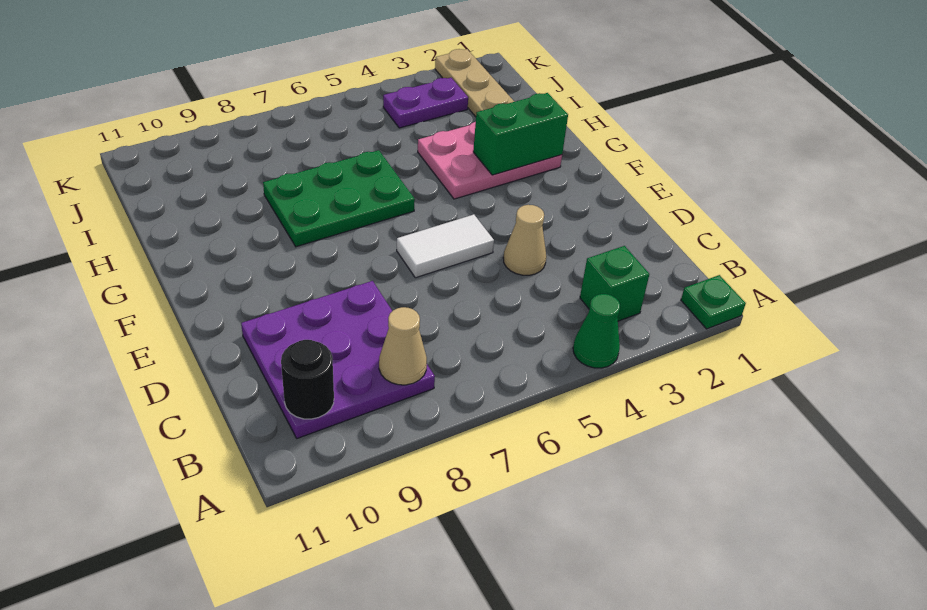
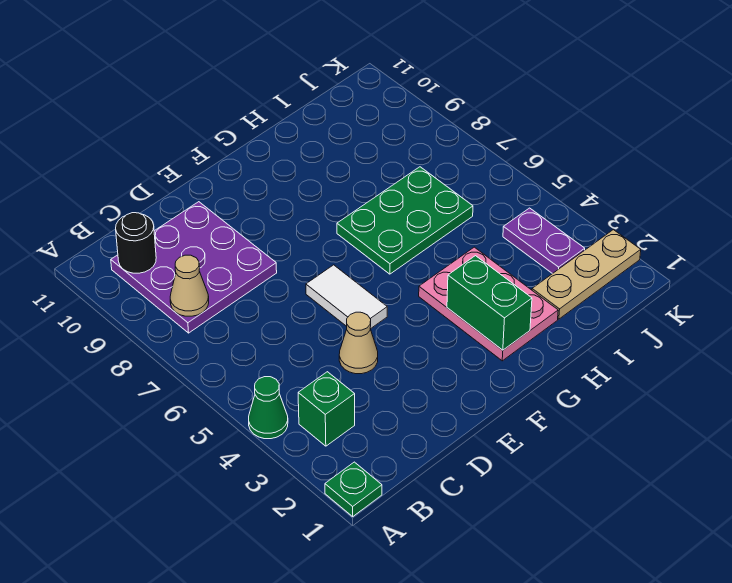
green plate G6:H8 level 1 -> green plate G6:I7 level 1

